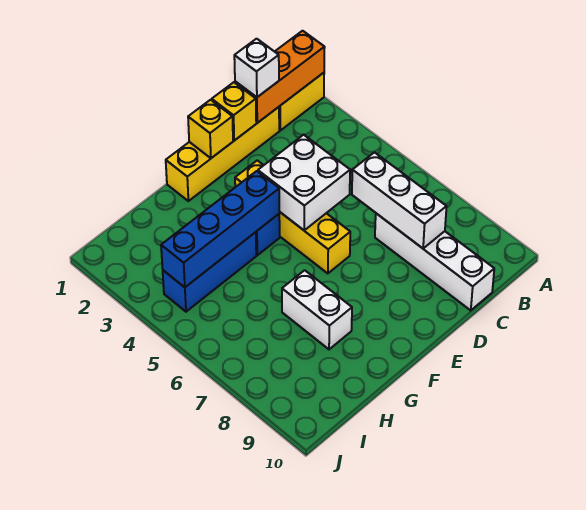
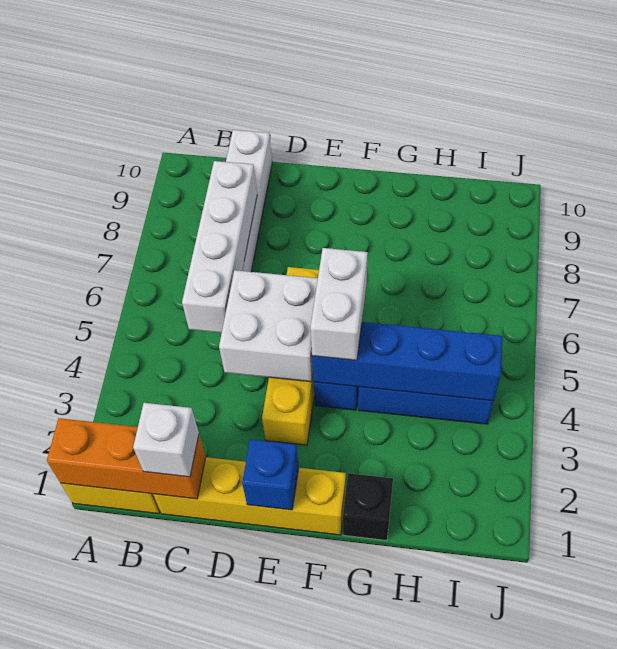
white brick C6:C8 level 2 -> white brick C5:C8 level 2
yellow brick D1 level 2 -> none
yellow brick E1 level 2 -> blue brick E1 level 2
none -> black brick G1 level 1
white brick G7:G8 level 1 -> white brick F4:F5 level 3

